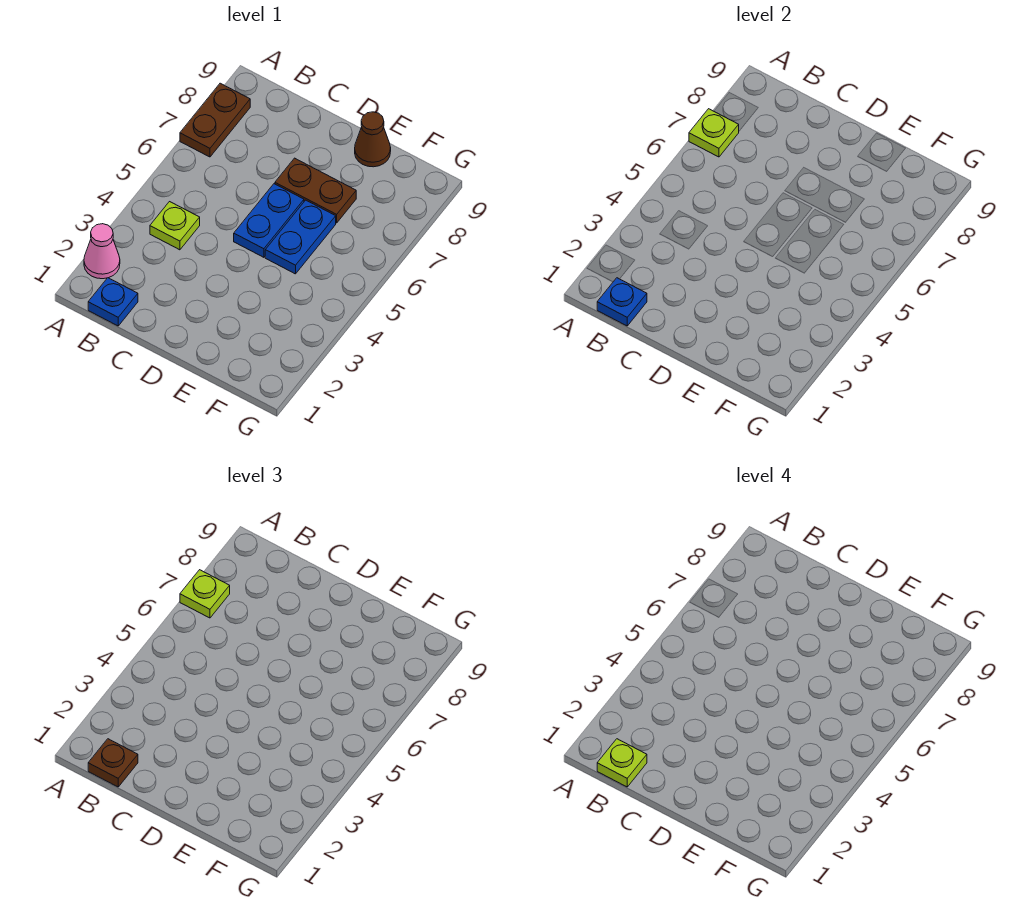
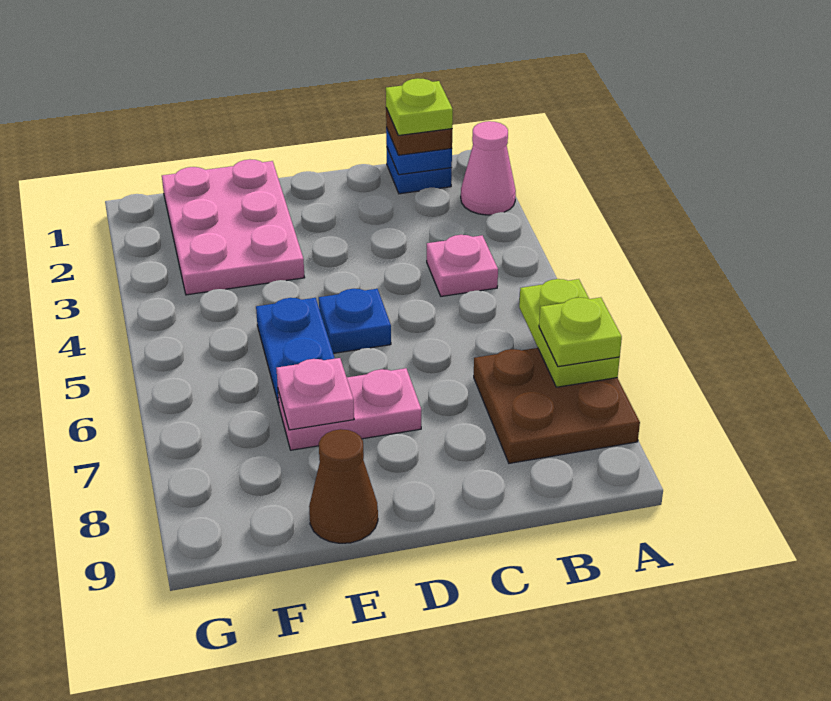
brown plate A7:A8 level 1 -> brown plate A7:B8 level 1
lime plate A7 level 2 -> lime plate A6:A7 level 2
lime plate B4 level 1 -> pink plate B4 level 1
blue plate D5:D6 level 1 -> blue plate D5 level 1
brown plate D7:E7 level 1 -> pink plate D7:E7 level 1
none -> pink plate E1:F3 level 1
none -> pink plate E7 level 2

